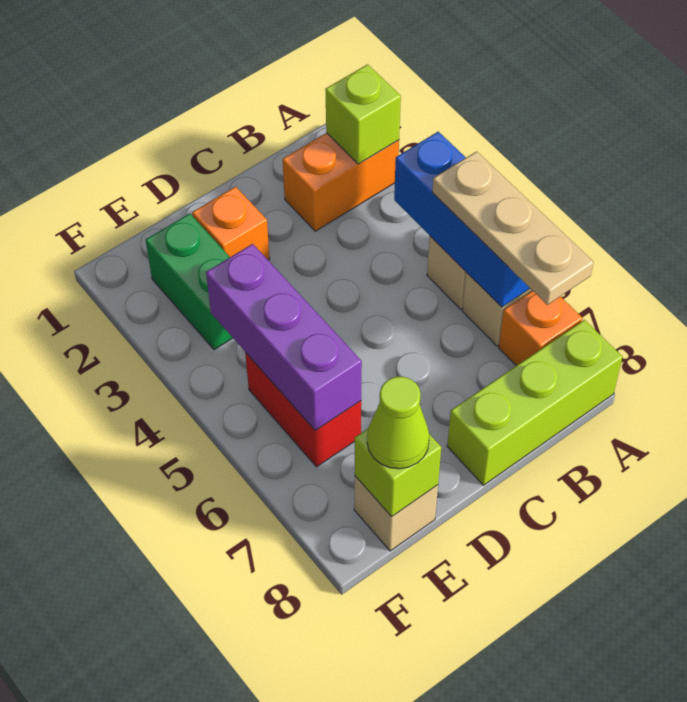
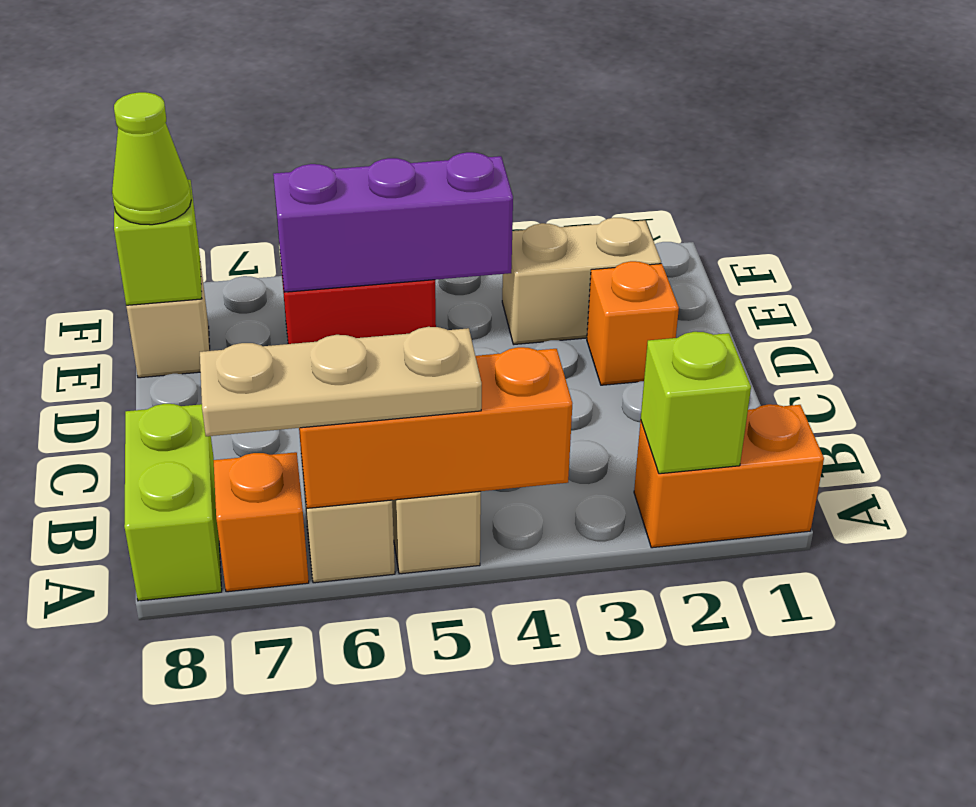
orange brick A2:B2 level 1 -> orange brick A1:A2 level 1
blue brick A4:A6 level 2 -> orange brick A4:A6 level 2
lime brick A8:C8 level 1 -> lime brick A8:B8 level 1
green brick E2:E3 level 1 -> tan brick E2:E3 level 1

